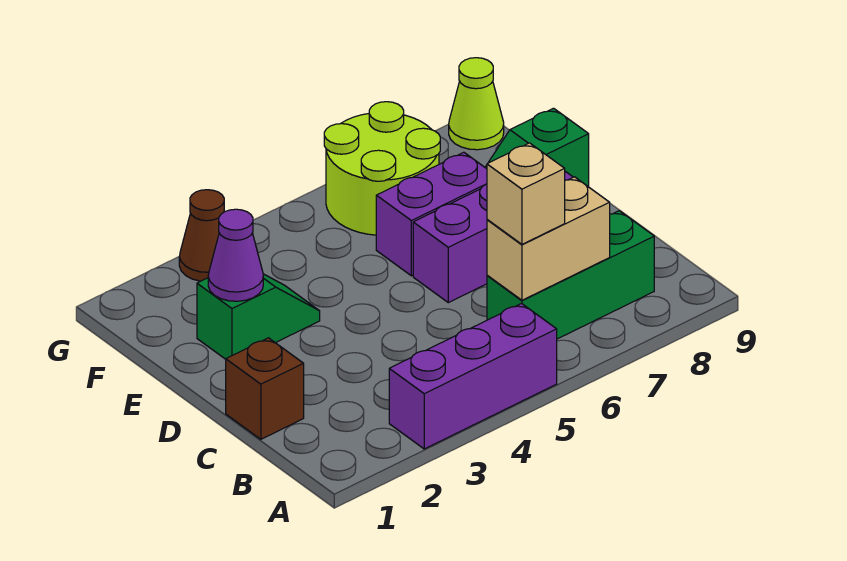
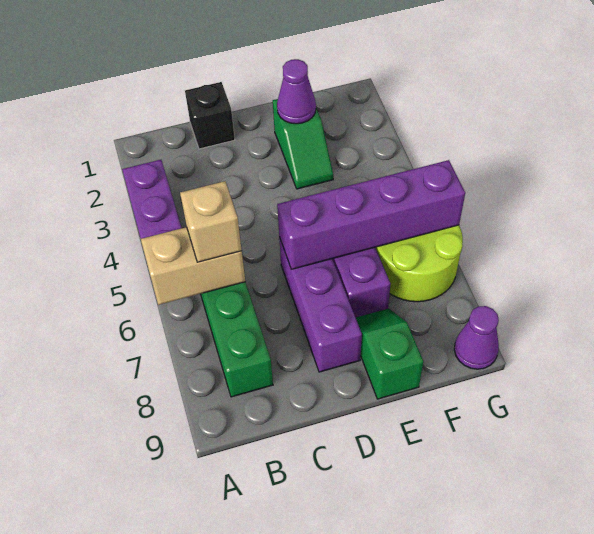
tan brick B6:B7 level 2 -> tan brick A6:B6 level 2
brown brick C1 level 1 -> black brick C1 level 1
none -> purple brick D6:G6 level 2
brown cone G3 level 1 -> none
lime cone G9 level 1 -> purple cone G9 level 1

